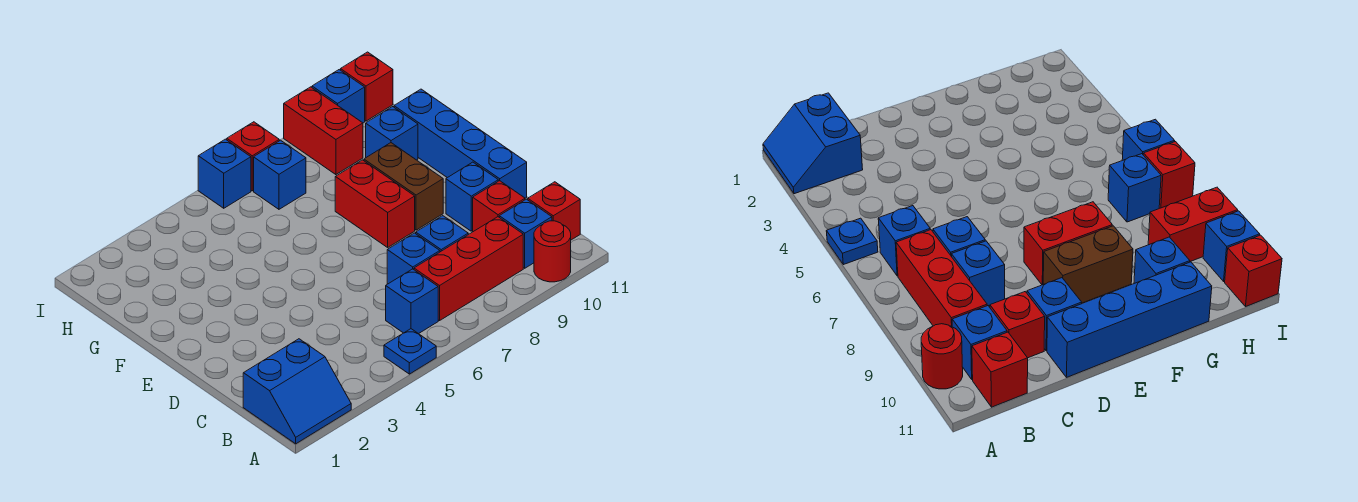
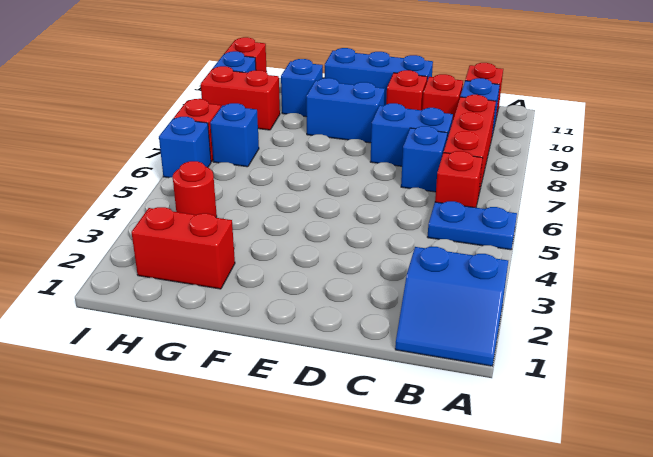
blue slope A1:B2 level 1 top B -> blue slope A1:B2 level 1 top 2
blue plate A5 level 1 -> blue plate A5:B5 level 1
red round brick A10 level 1 -> red round brick H4 level 1
blue brick B6 level 1 -> red brick B6 level 1
blue brick C8 level 1 -> blue brick C8:D8 level 1
blue brick D10 level 1 -> red brick D10 level 1
blue brick D11:G11 level 1 -> blue brick D11:F11 level 1
red brick E8:F8 level 1 -> red brick G2:H2 level 1
brown brick E9:F9 level 1 -> blue brick E9:F9 level 1

